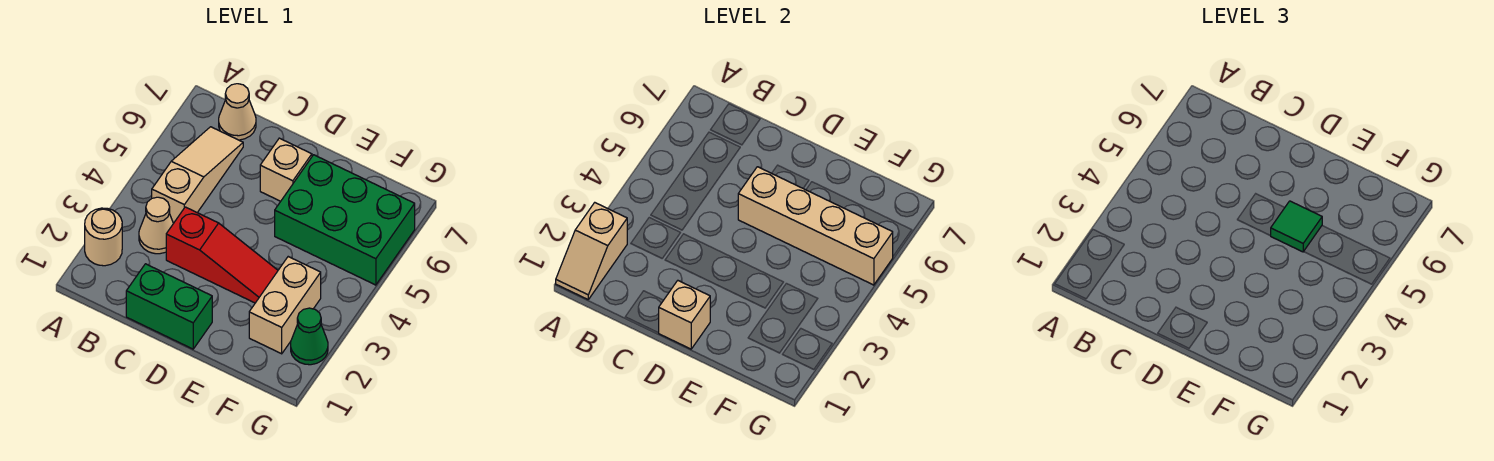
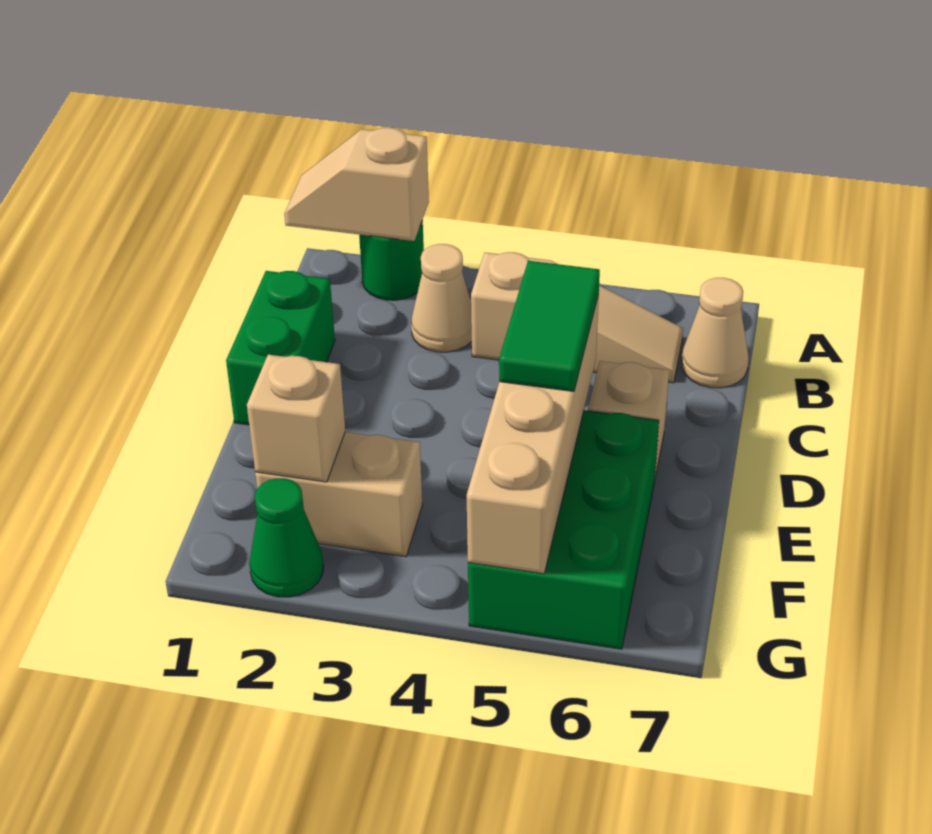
tan round brick A2 level 1 -> green round brick A2 level 1
red slope C3:E3 level 1 top C -> none
tan brick D1 level 2 -> tan brick F2 level 2
green tile E5 level 3 -> green tile D5:E5 level 3

